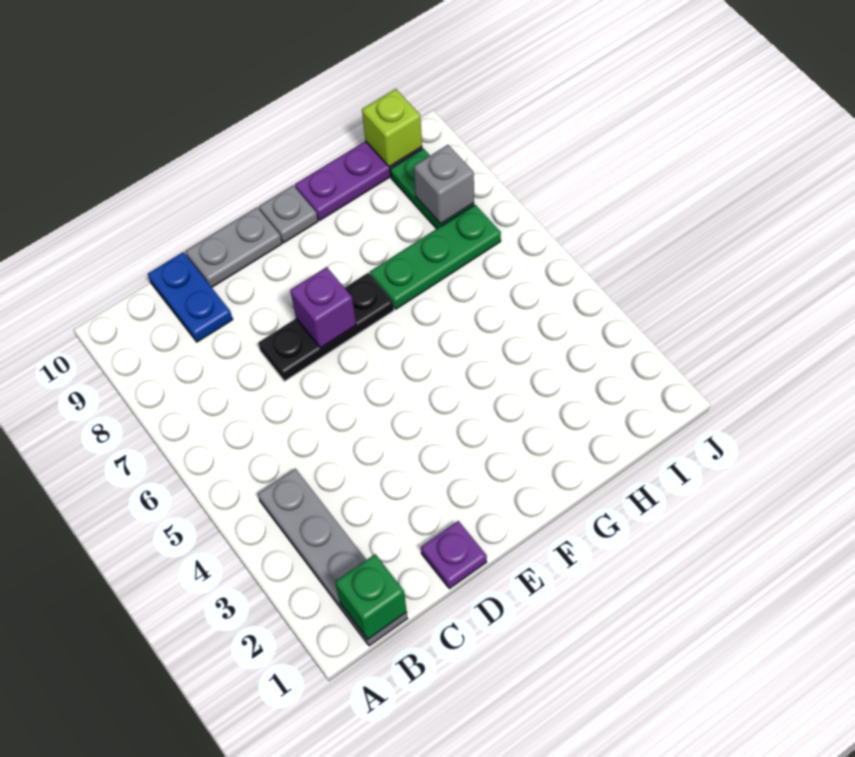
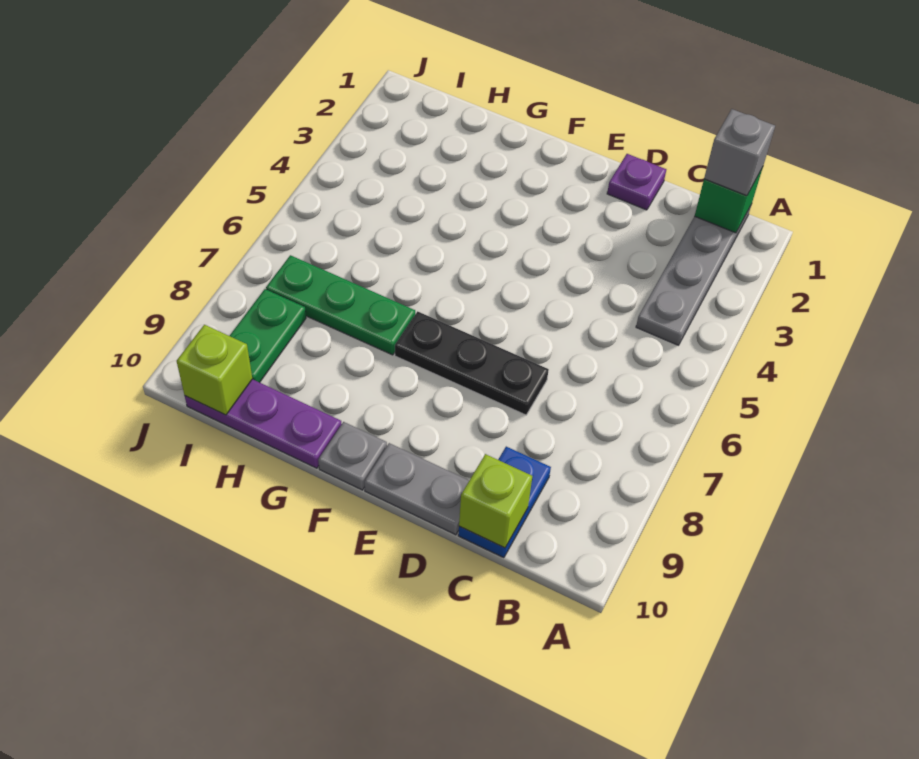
none -> lime brick C10 level 2
purple brick E7 level 2 -> none
grey brick I8 level 2 -> grey brick B1 level 3

